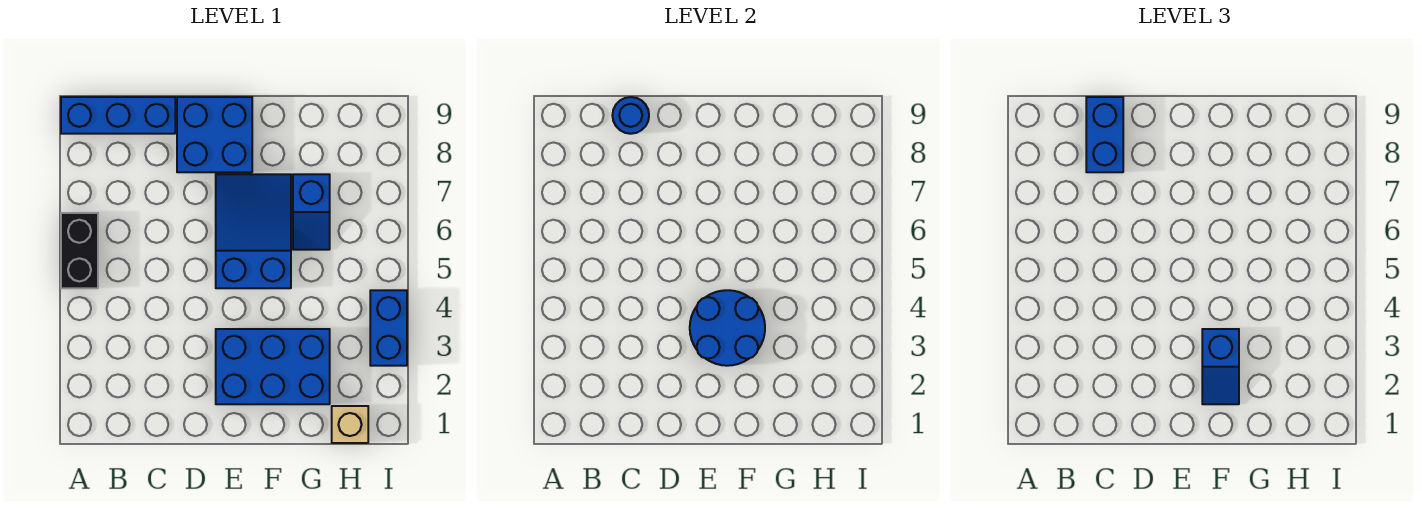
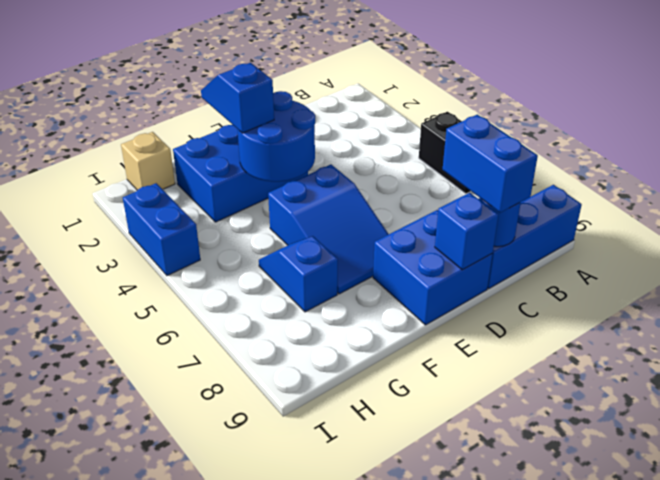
none -> blue brick D9 level 2

